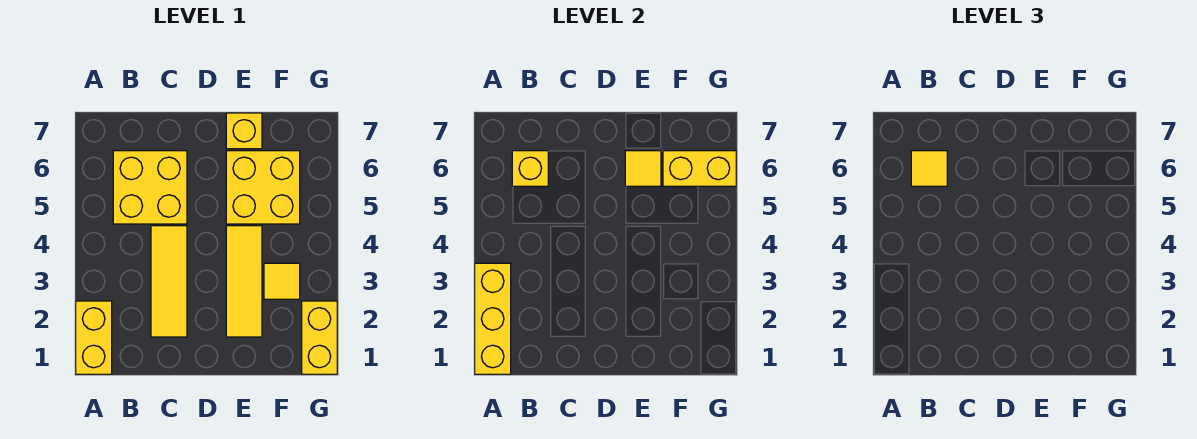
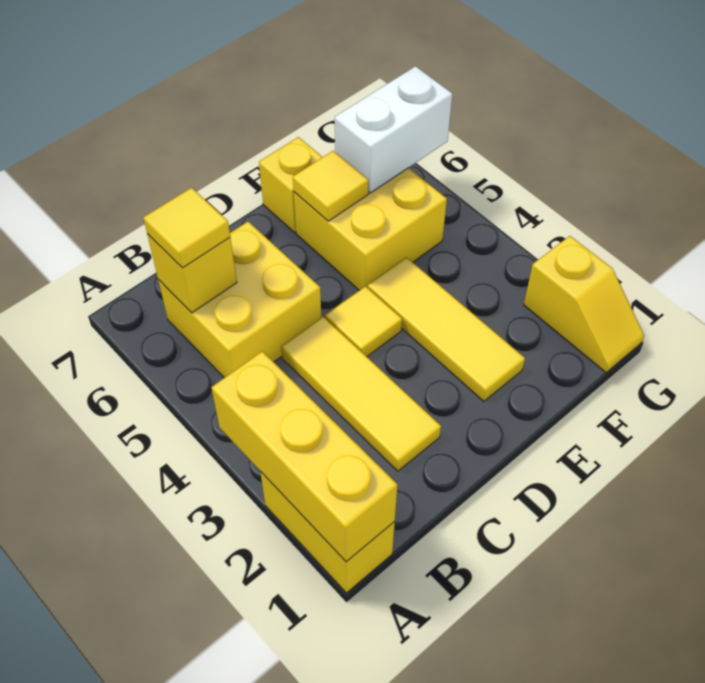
yellow tile F3 level 1 -> yellow tile D4 level 1
yellow brick F6:G6 level 2 -> white brick F6:G6 level 2
yellow brick G1:G2 level 1 -> yellow slope G1:G2 level 1 top 2

